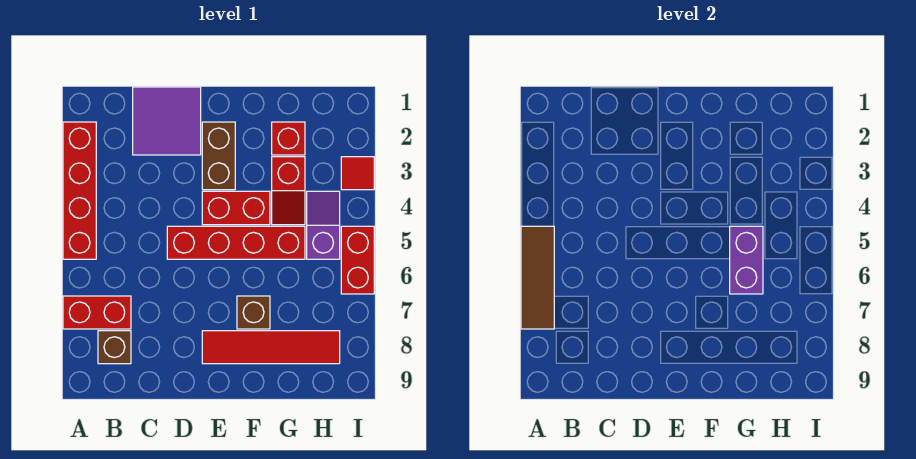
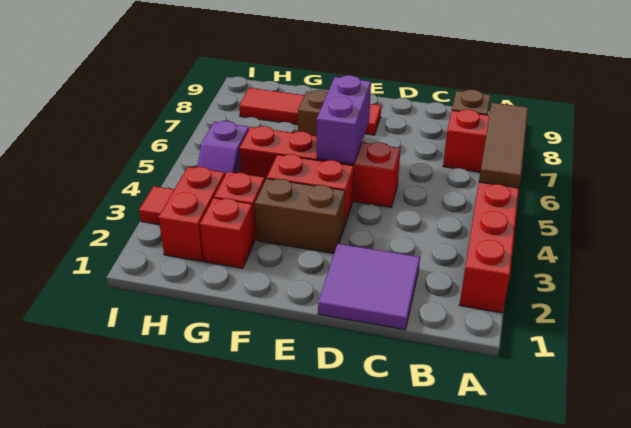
brown brick E2:E3 level 1 -> brown brick E3:F3 level 1
purple brick G5:G6 level 2 -> purple brick E5:E6 level 2
red brick I5:I6 level 1 -> red brick H2:H3 level 1

